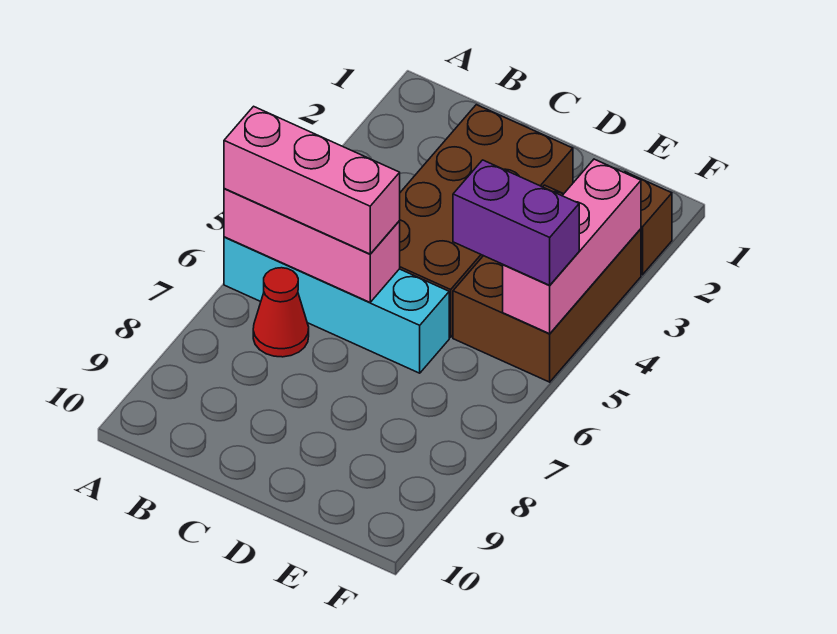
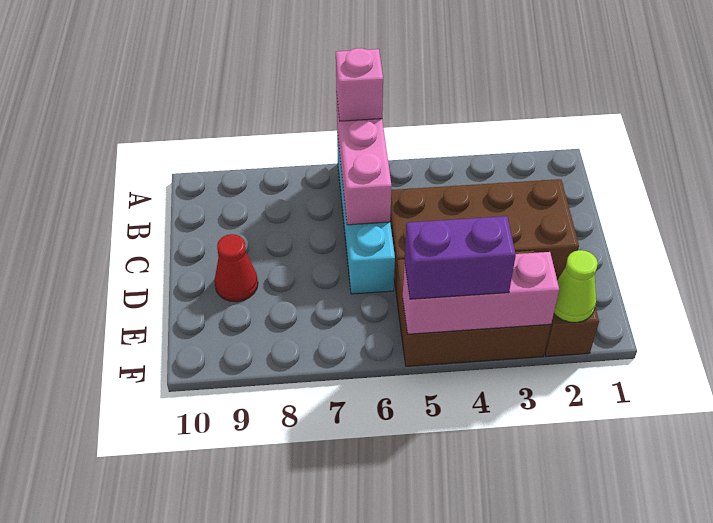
pink brick A6:C6 level 3 -> pink brick A6 level 3
red cone B7 level 1 -> red cone D9 level 1
purple brick E5:F5 level 3 -> purple brick F4:F5 level 3
none -> lime cone F2 level 2

